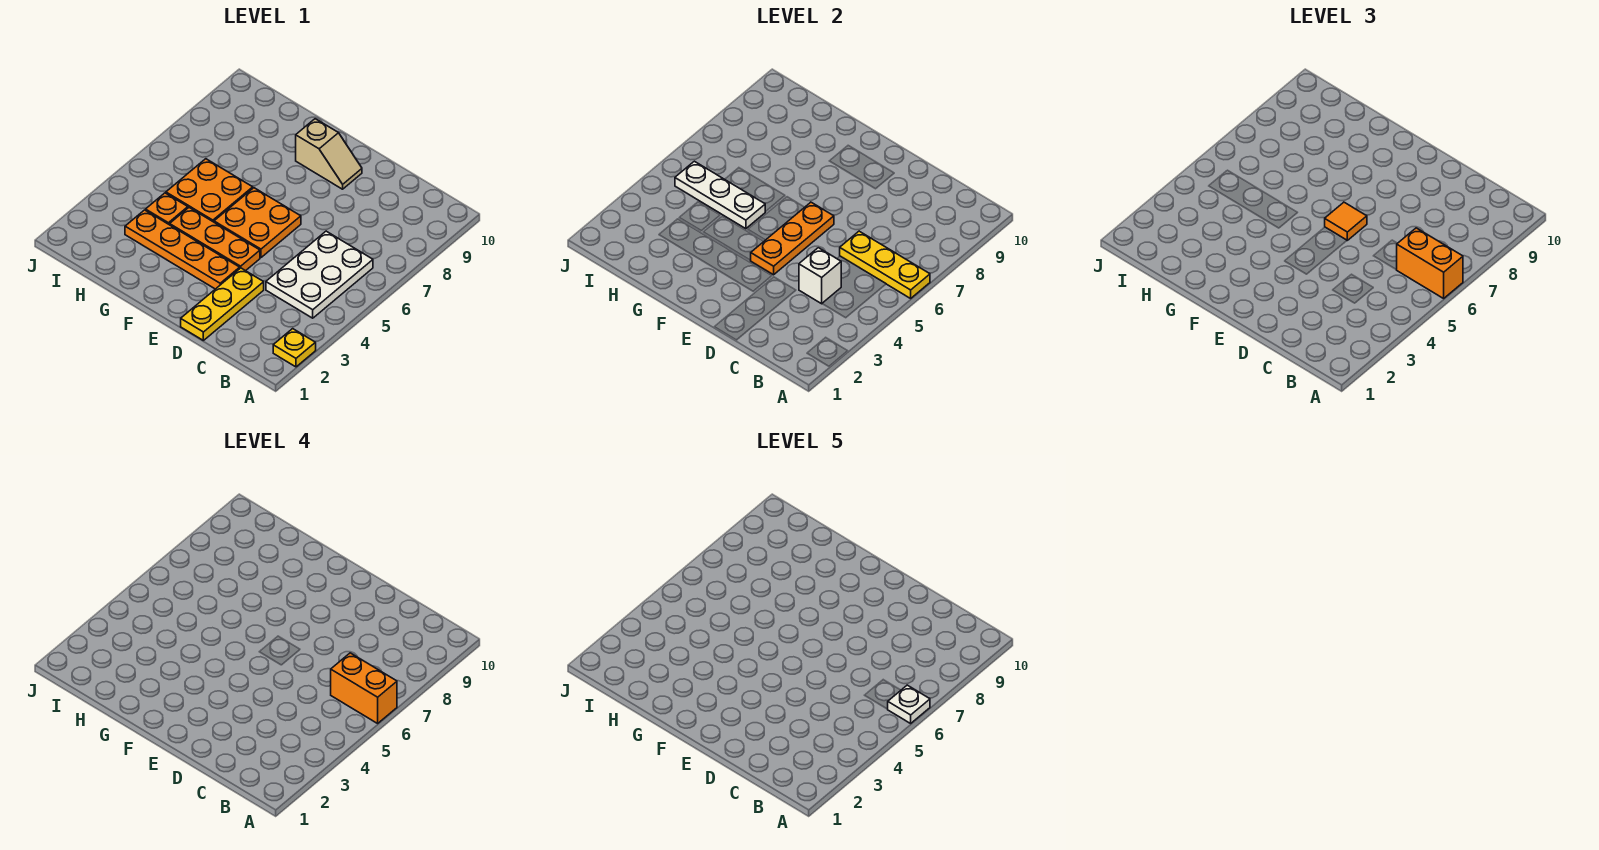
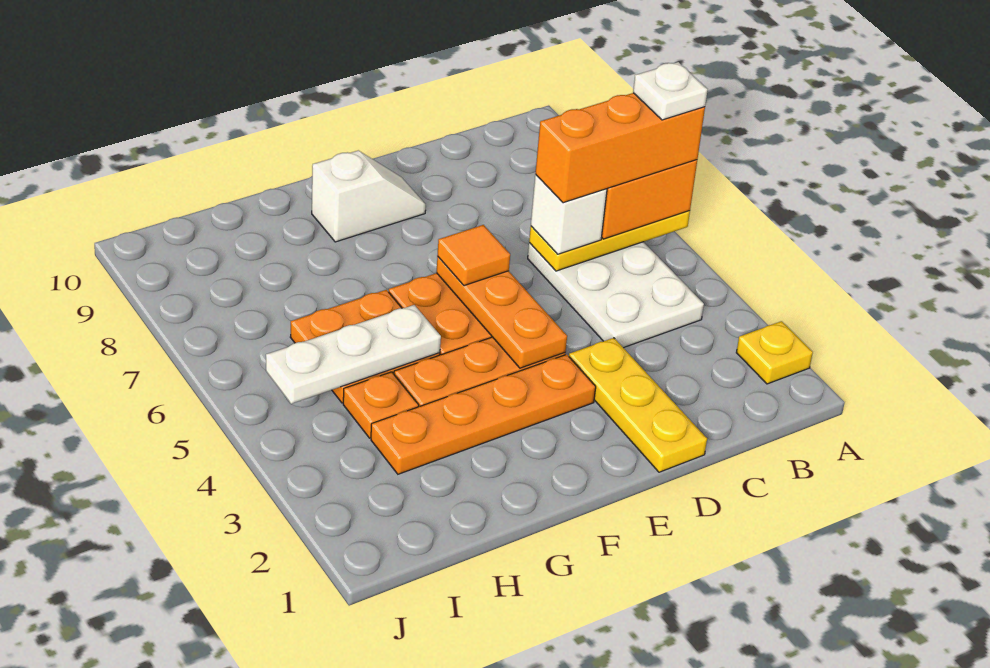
orange brick A6:B6 level 4 -> orange brick A6:C6 level 4
white brick C4 level 2 -> white brick C6 level 3
tan slope E9:F9 level 1 top F -> white slope E9:F9 level 1 top F

